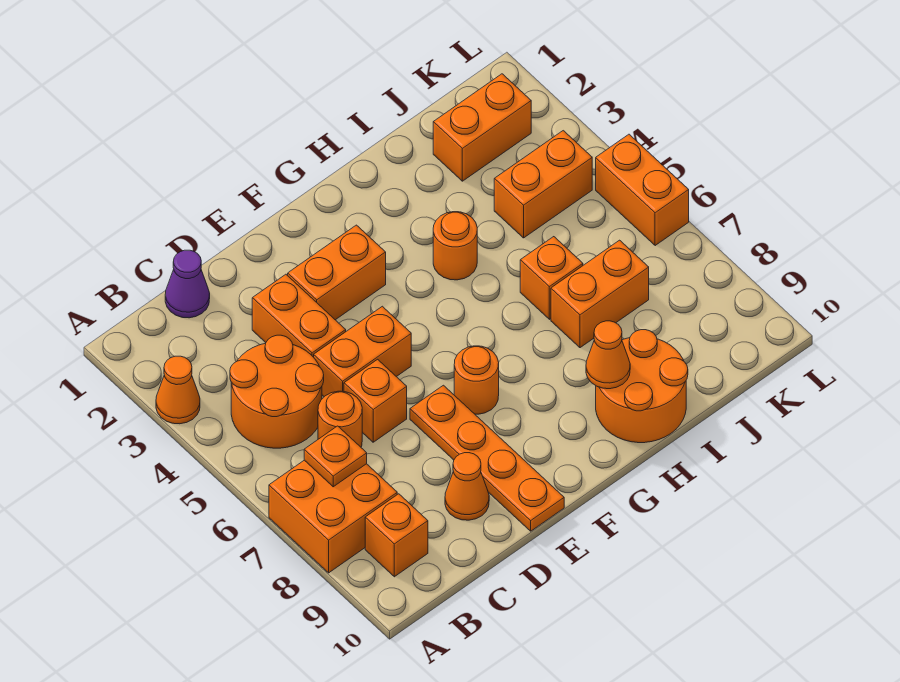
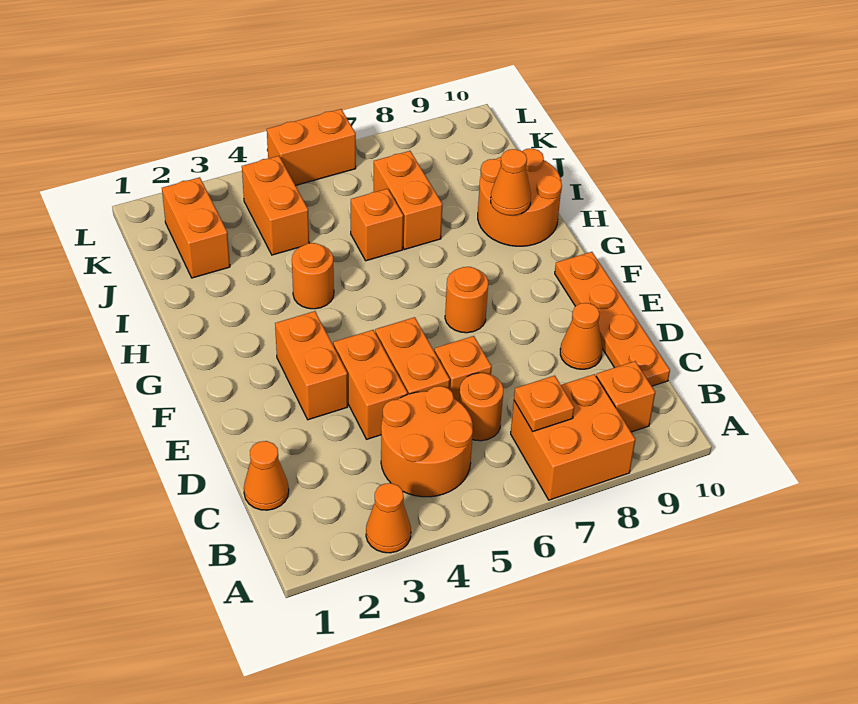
purple cone C1 level 1 -> orange cone C1 level 1
orange brick D3:D4 level 1 -> orange brick D4:E4 level 1
orange plate E7:E10 level 1 -> orange plate C10:F10 level 1

